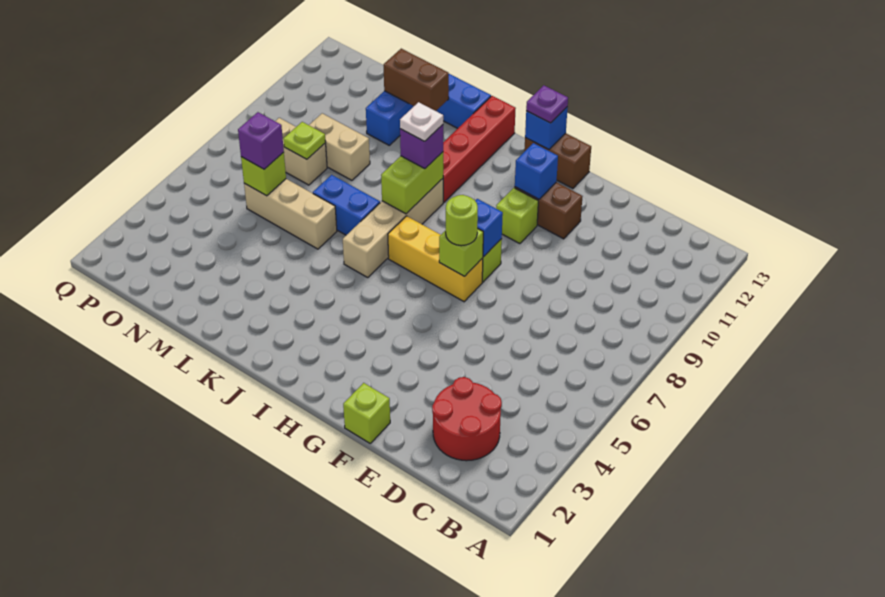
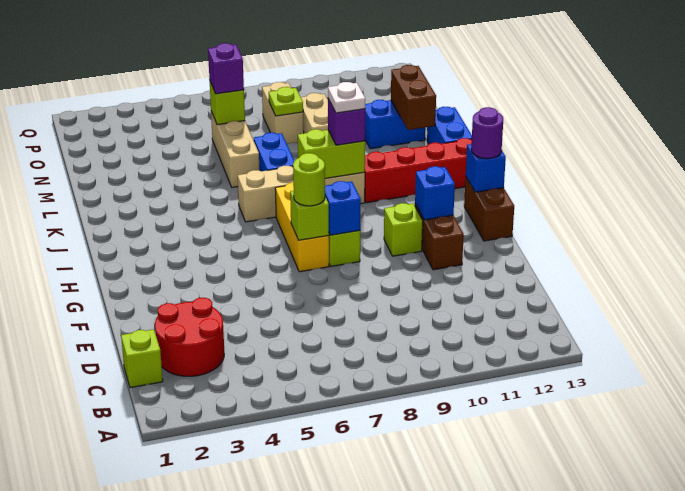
lime brick F1 level 1 -> lime brick C1 level 1
purple plate H13 level 3 -> purple round brick H13 level 3

